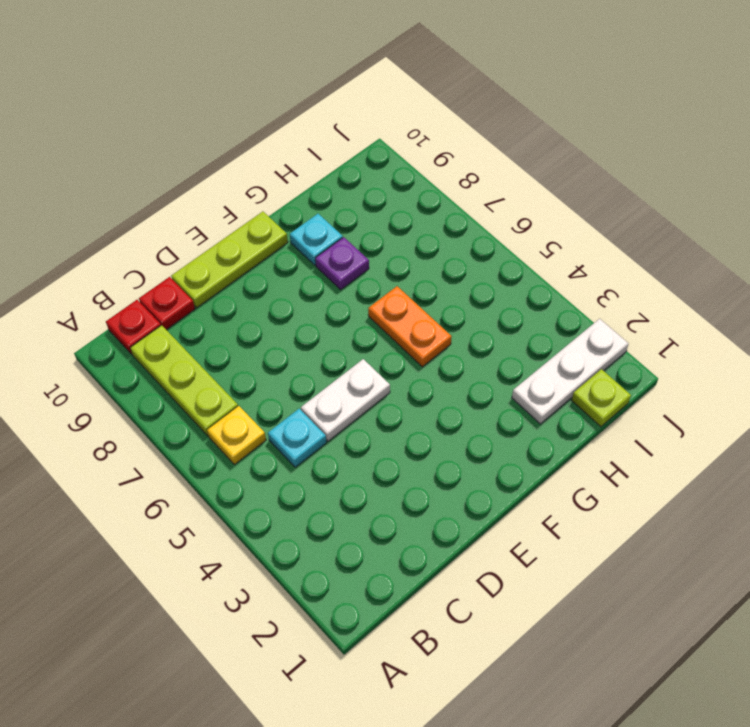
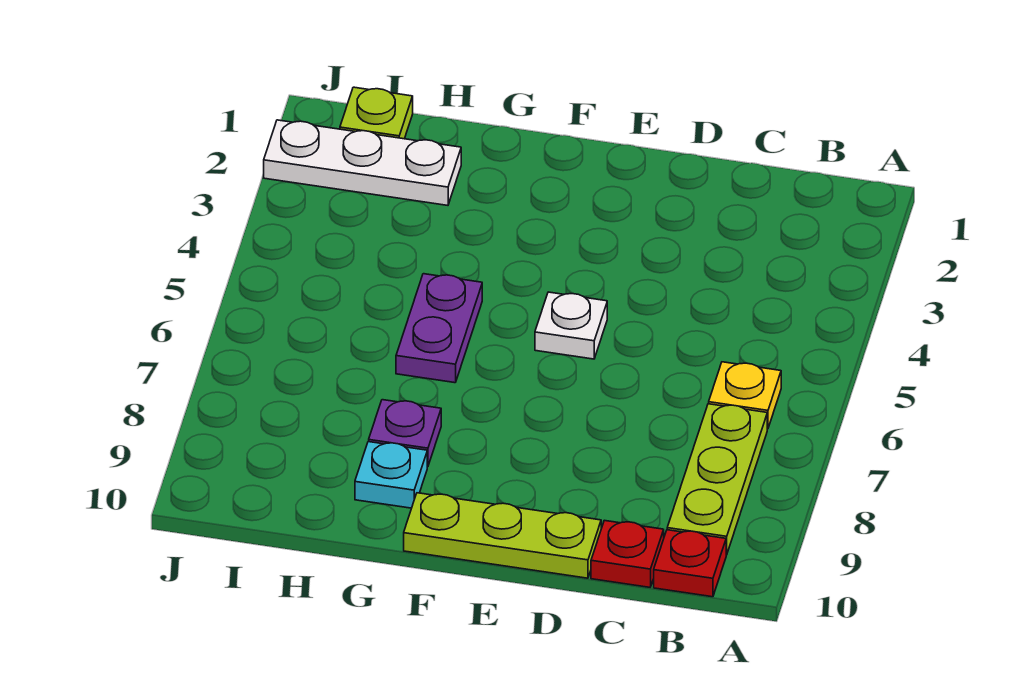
cyan plate C5 level 1 -> none
white plate D5:E5 level 1 -> white plate E5 level 1
orange plate G5:G6 level 1 -> purple plate G5:G6 level 1

